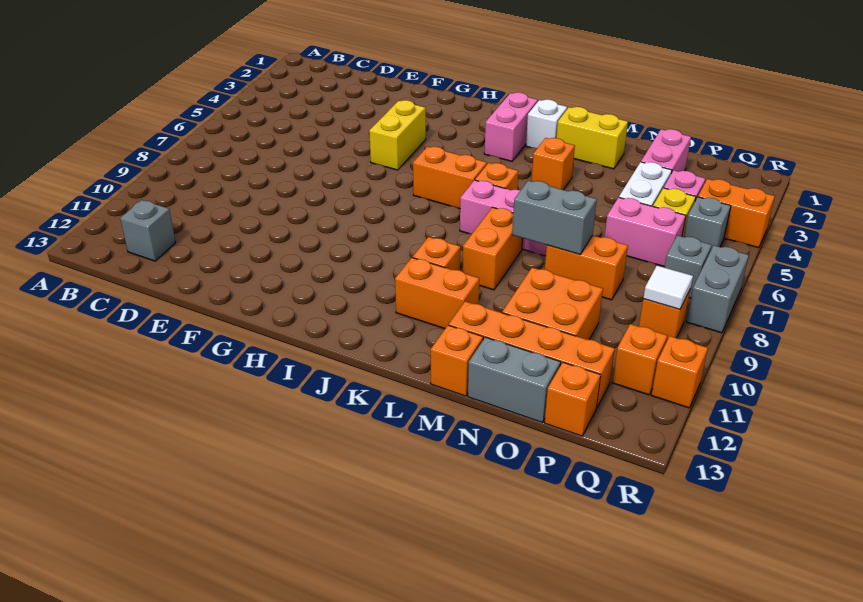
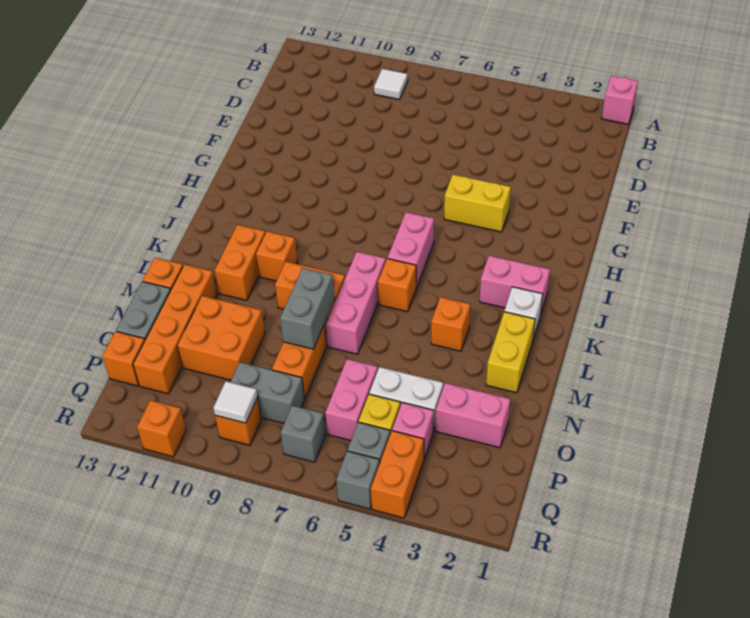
none -> pink brick A1 level 1
none -> white tile B9 level 1
grey brick C12 level 1 -> grey brick R5 level 1
orange brick I6:J6 level 1 -> pink brick I6:J6 level 1
orange brick Q11 level 1 -> none
grey brick R7:R8 level 1 -> grey brick P8:P9 level 1

